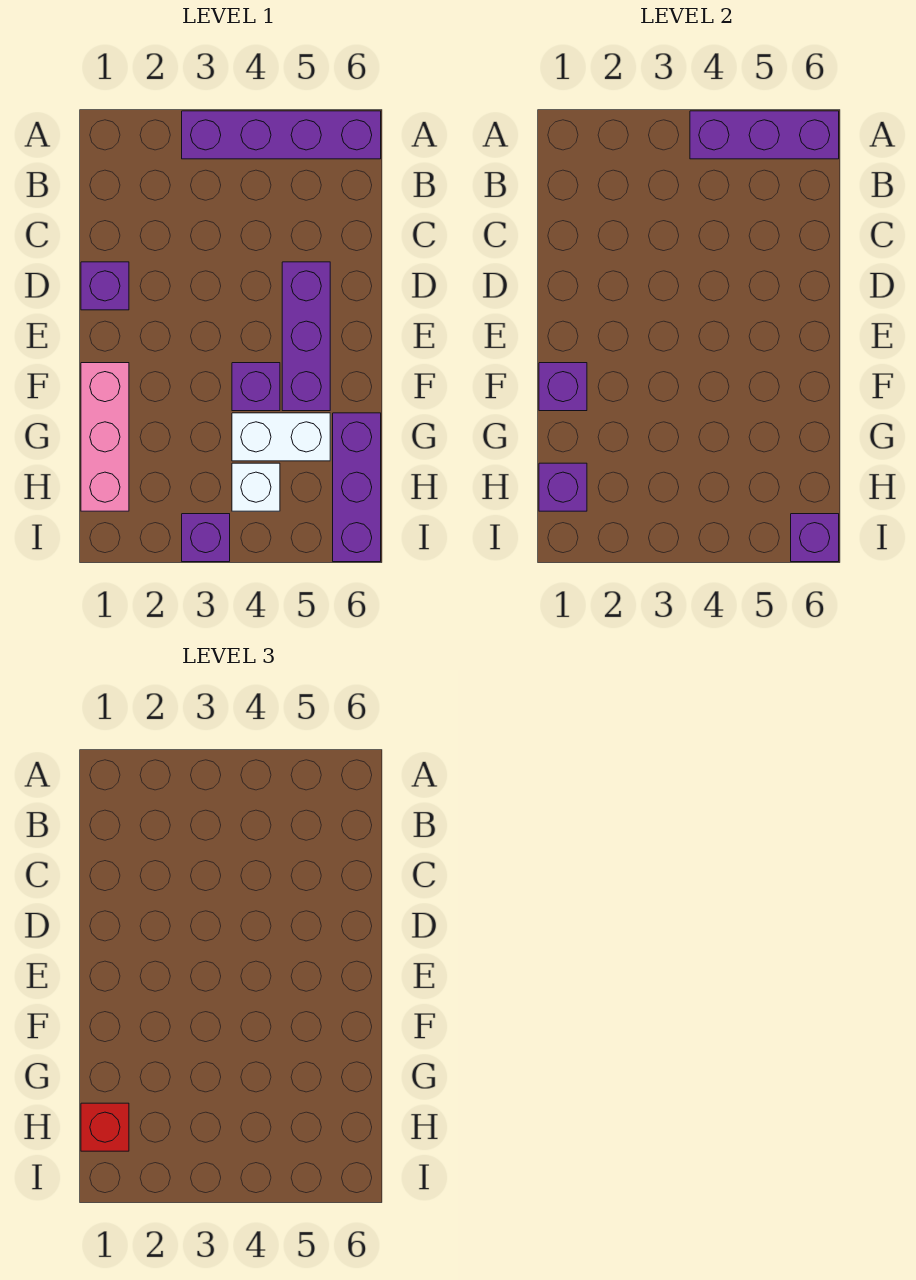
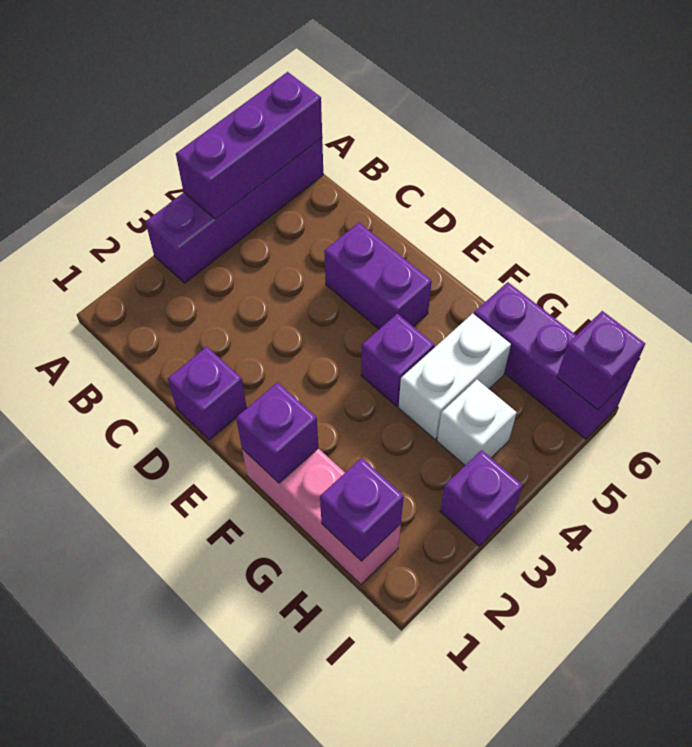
purple brick D5:F5 level 1 -> purple brick D5:E5 level 1
red brick H1 level 3 -> none

